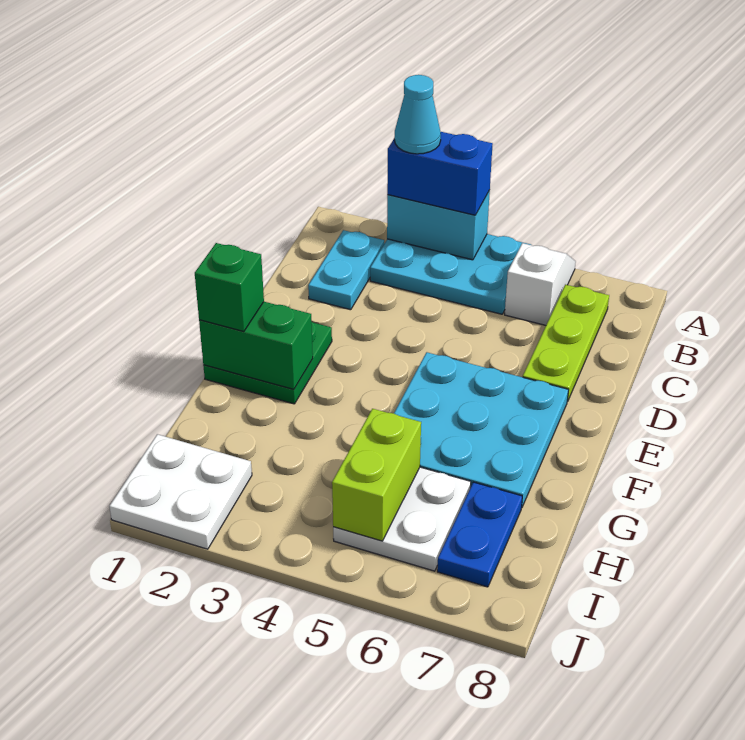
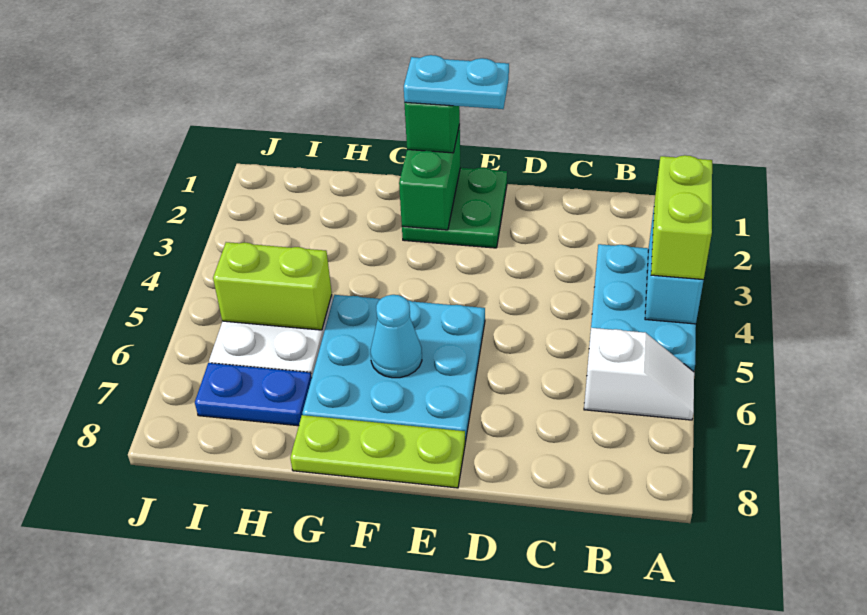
blue brick A3:A4 level 3 -> lime brick A3:A4 level 3
cyan cone A3 level 4 -> cyan cone F6 level 2
cyan plate B2:C2 level 1 -> cyan plate E1:F1 level 4
lime plate B7:D7 level 1 -> lime plate E8:G8 level 1
white plate I1:J2 level 1 -> none

